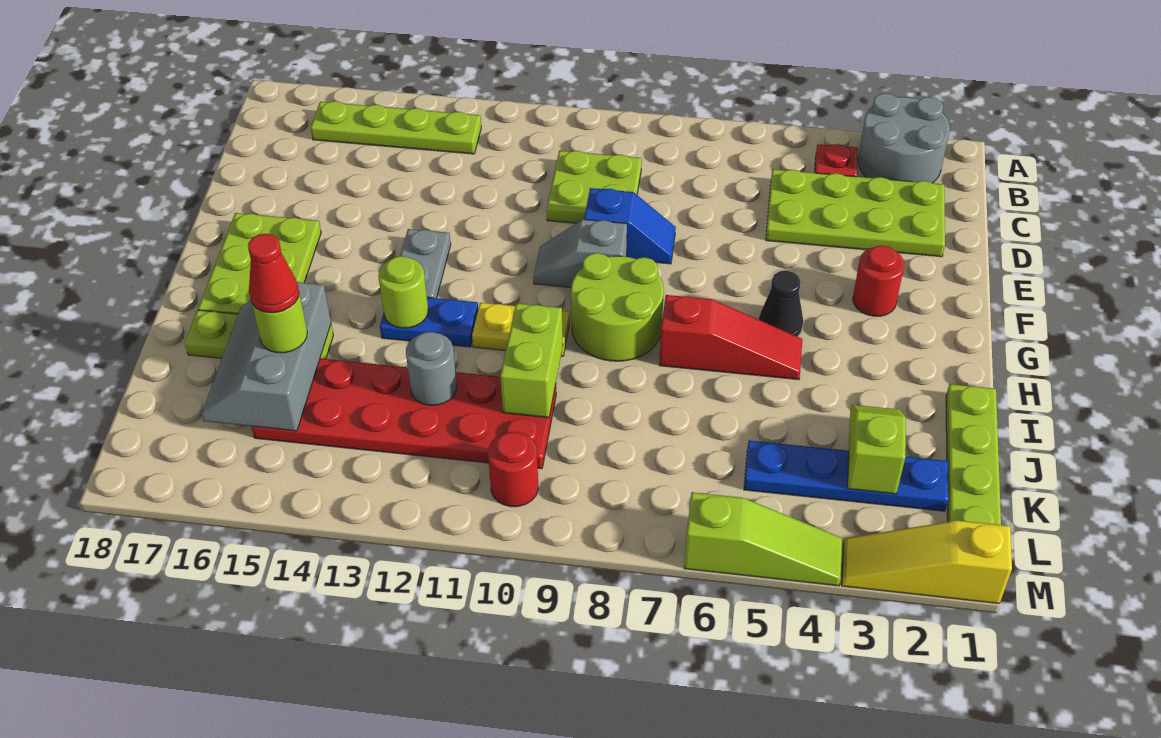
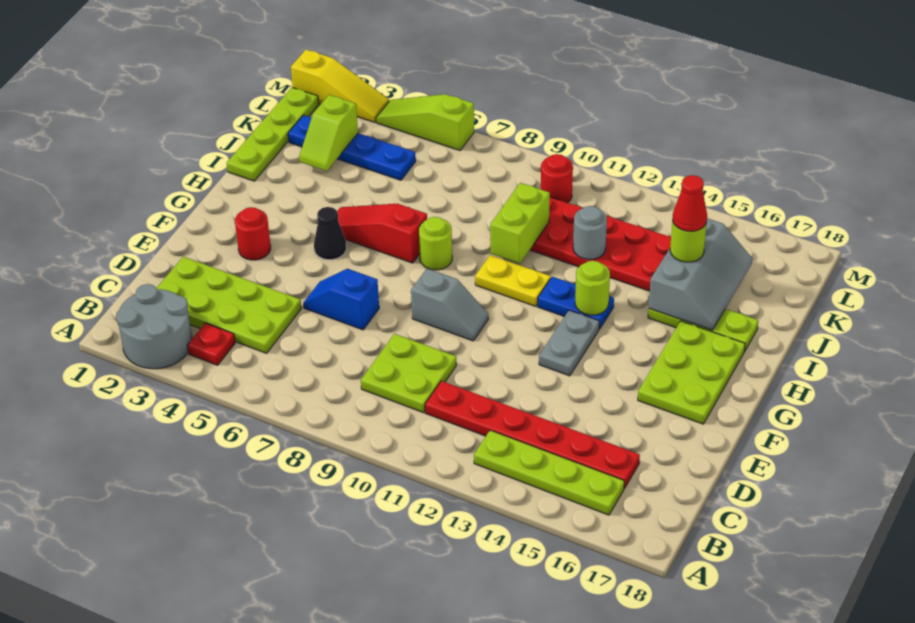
none -> red plate C11:C16 level 1
blue slope E8:E9 level 1 top 9 -> blue slope E6:E7 level 1 top 7
lime round brick G8:H9 level 1 -> lime round brick H8 level 1

